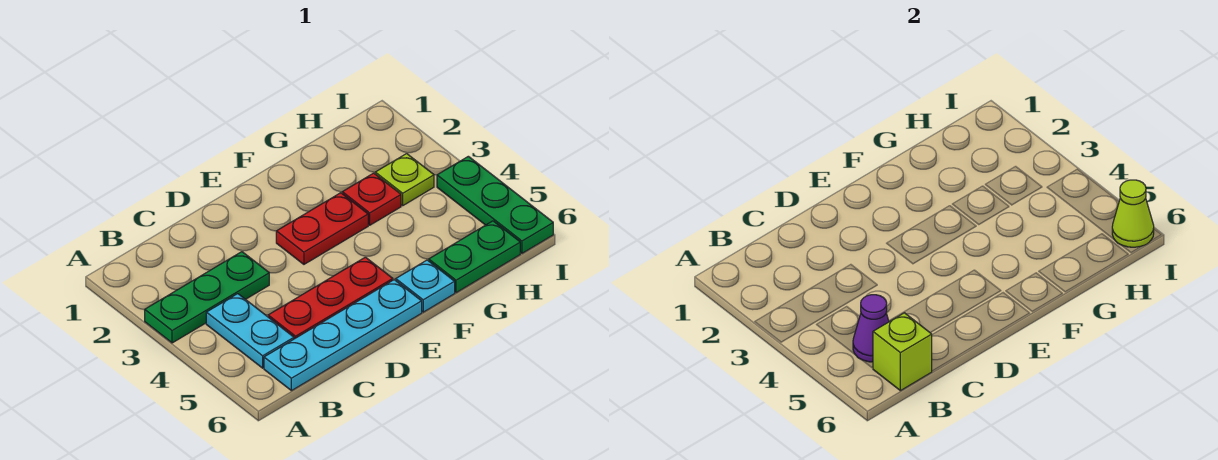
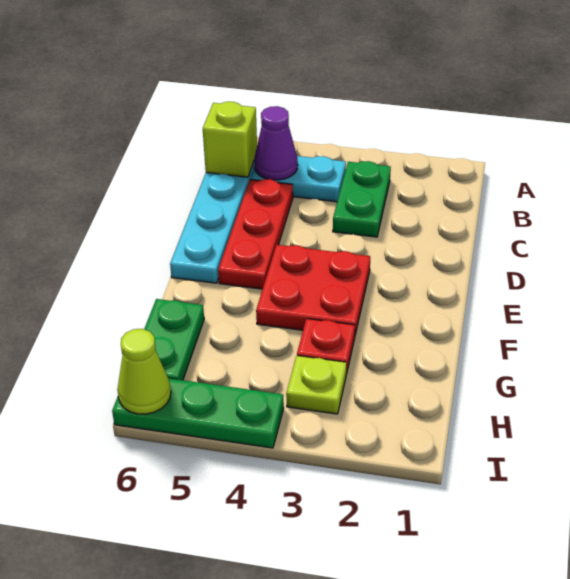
green plate A3:C3 level 1 -> green plate B3:C3 level 1
red plate E3:F3 level 1 -> red plate E3:F4 level 1
cyan plate F6 level 1 -> none

